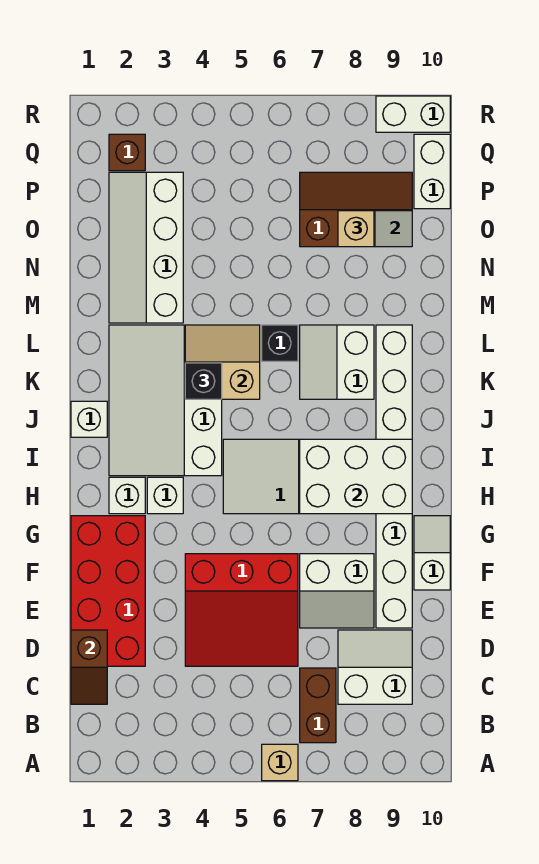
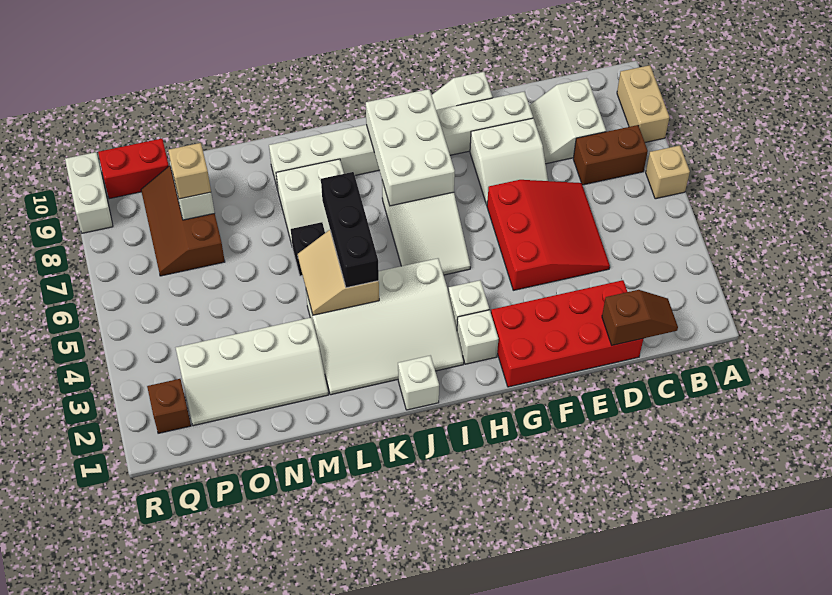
none -> tan brick A8:A9 level 1
white slope E7:F8 level 1 top F -> white slope E7:F8 level 1 top 8
black brick K4 level 3 -> black brick K4:K6 level 3
white brick P10:Q10 level 1 -> red brick P10:Q10 level 1

